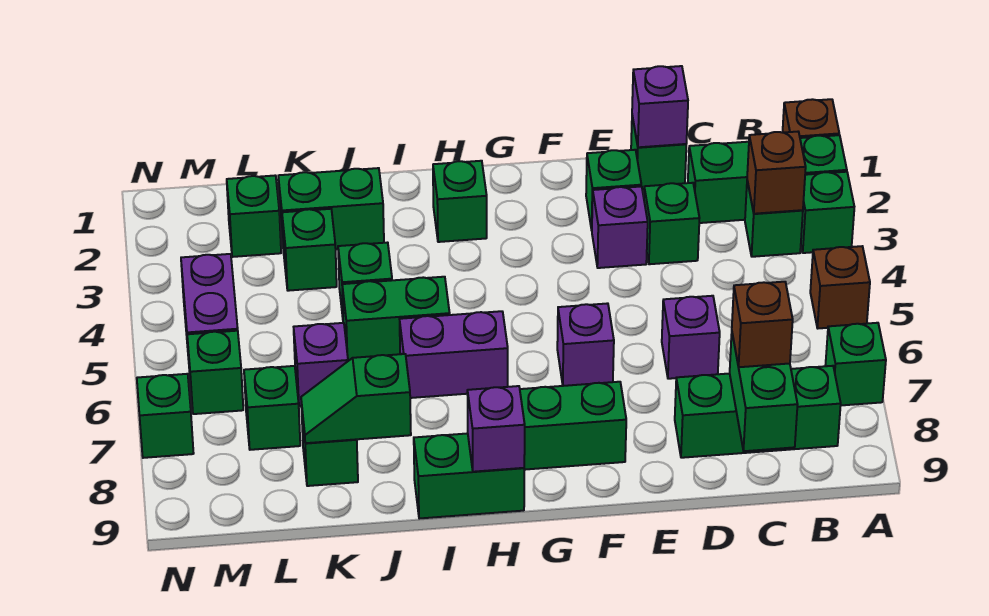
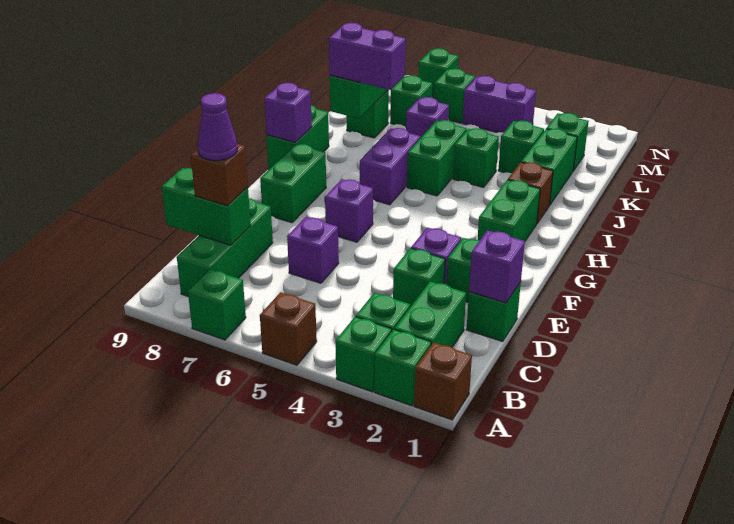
brown brick B3 level 2 -> brown brick I2 level 1
none -> purple cone C8 level 4
green brick H2 level 1 -> green brick G2:H2 level 1
none -> purple brick J7:J8 level 3

